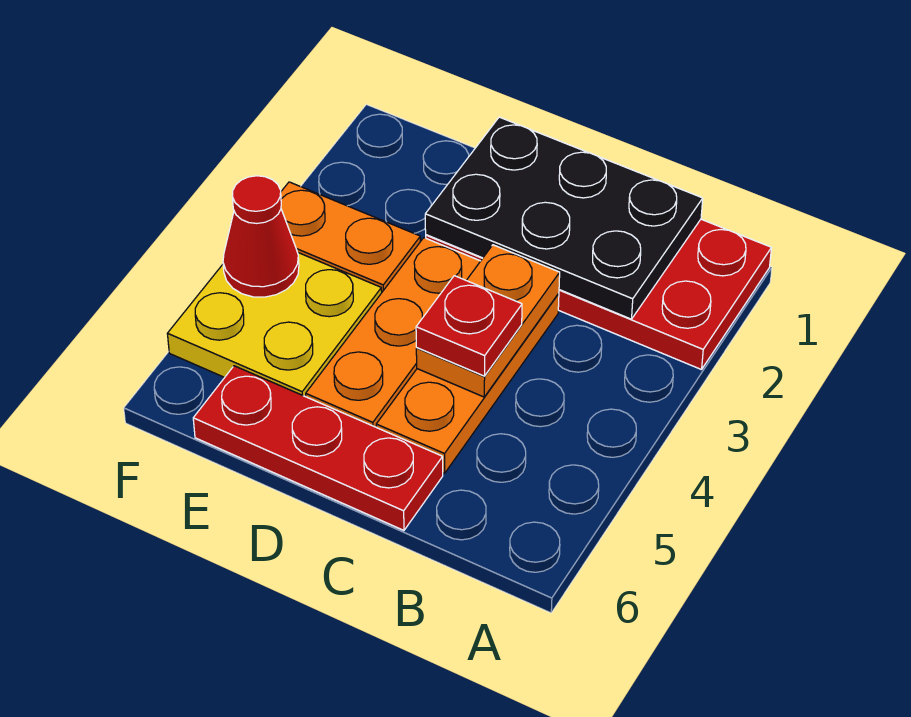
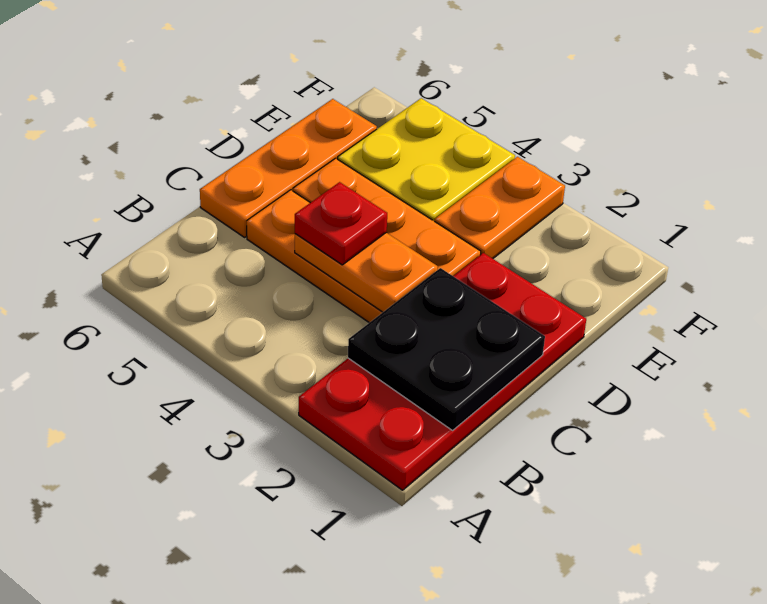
black plate B1:D2 level 2 -> black plate B1:C2 level 2
red plate C6:E6 level 1 -> orange plate C6:E6 level 1
red cone F4 level 2 -> none

